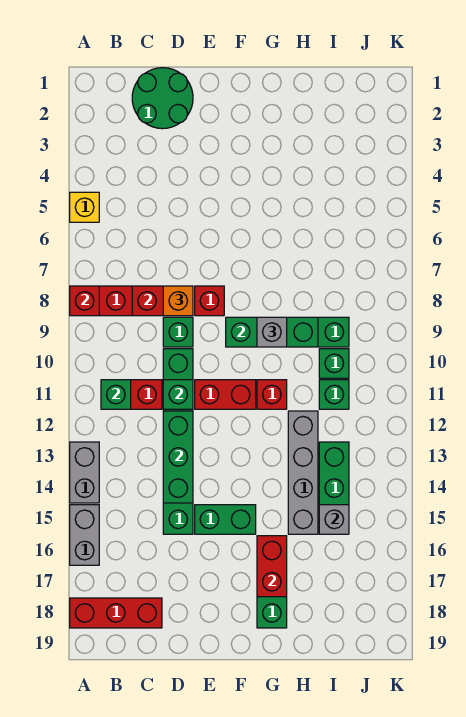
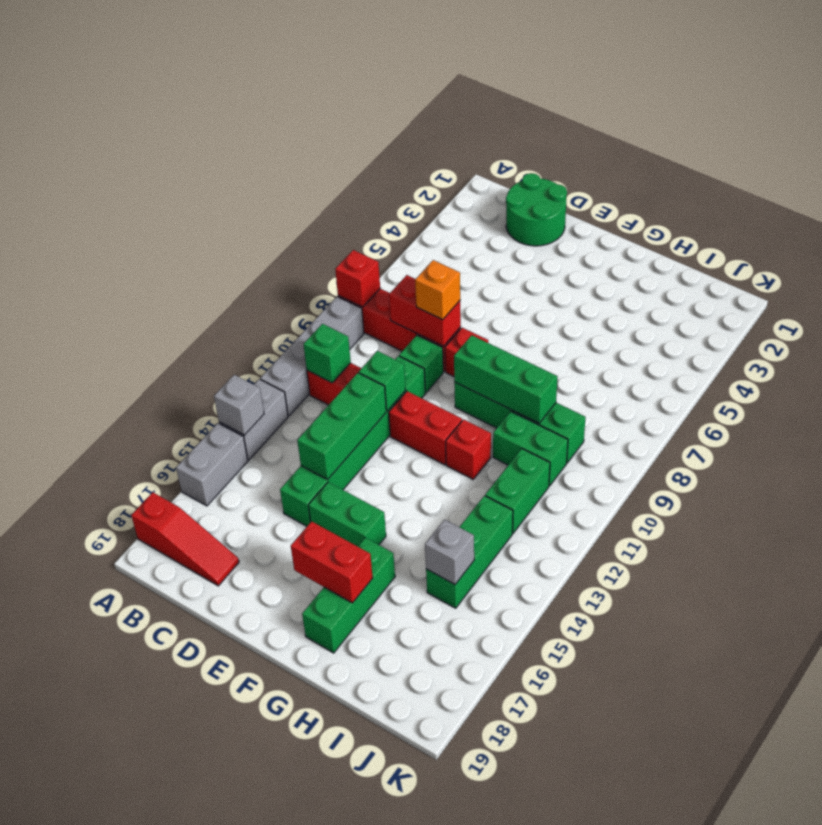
yellow brick A5 level 1 -> none
red brick A18:C18 level 1 -> red slope A18:C18 level 1 top A
grey brick G9 level 3 -> grey brick A14 level 2
red brick G16:G17 level 2 -> red brick F17:G17 level 2
grey brick H12:H15 level 1 -> grey brick A9:A12 level 1
green brick I10 level 1 -> green brick H10:I10 level 1
green brick I11 level 1 -> green brick I11:I12 level 1

